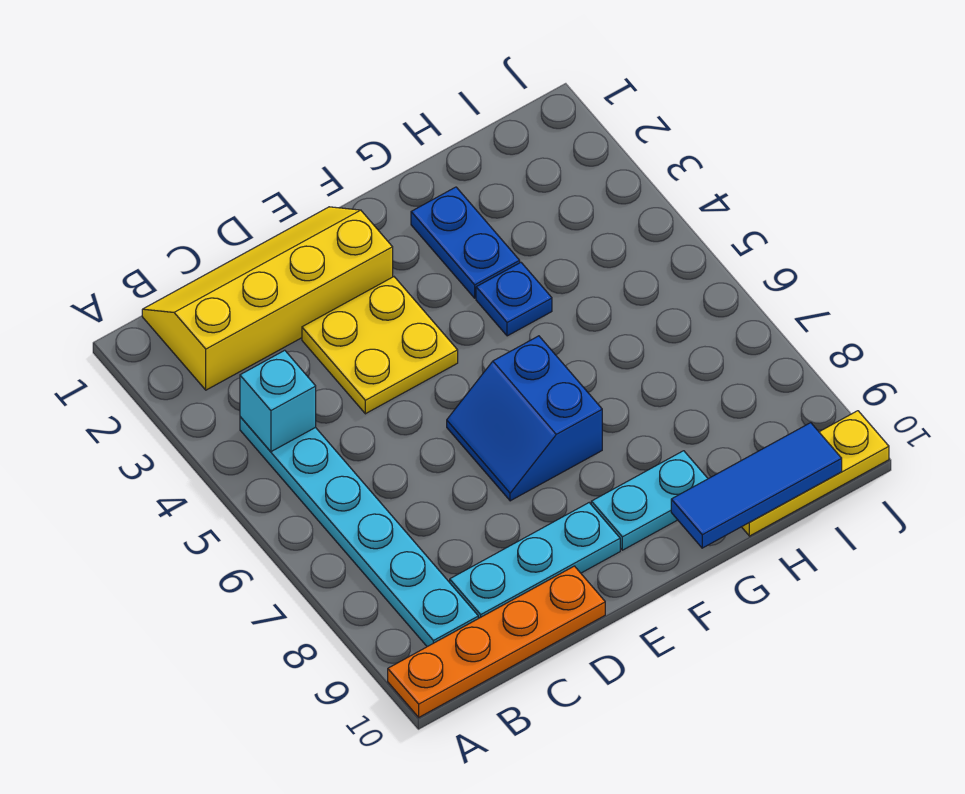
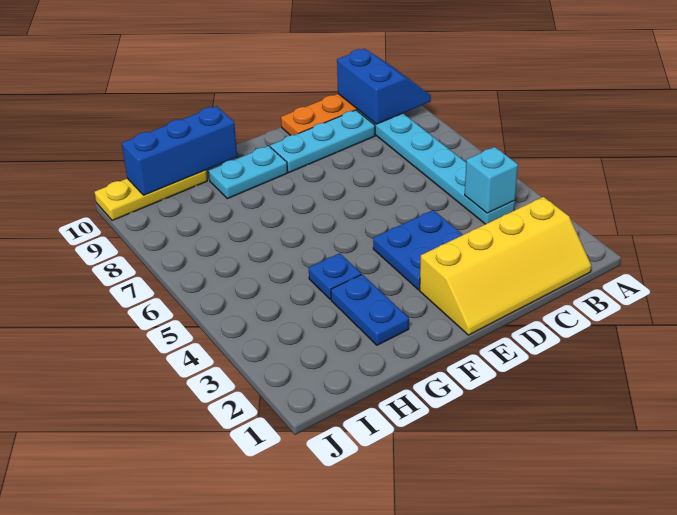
yellow plate D3:E4 level 1 -> blue plate D3:E4 level 1
blue slope E6:F7 level 1 top F -> blue slope A9:B10 level 2 top B
blue tile G10:I10 level 2 -> blue brick G10:I10 level 2

